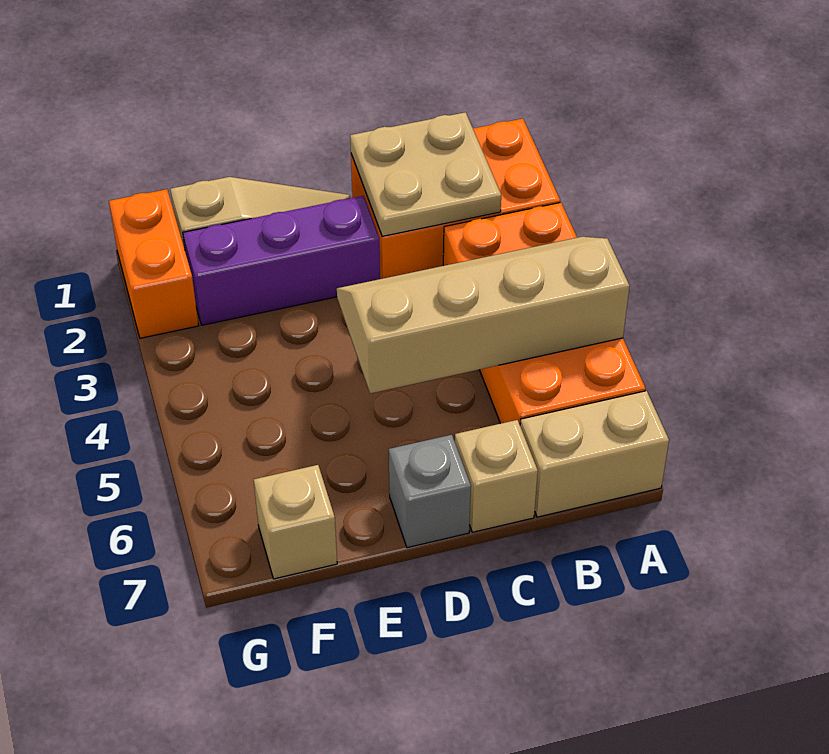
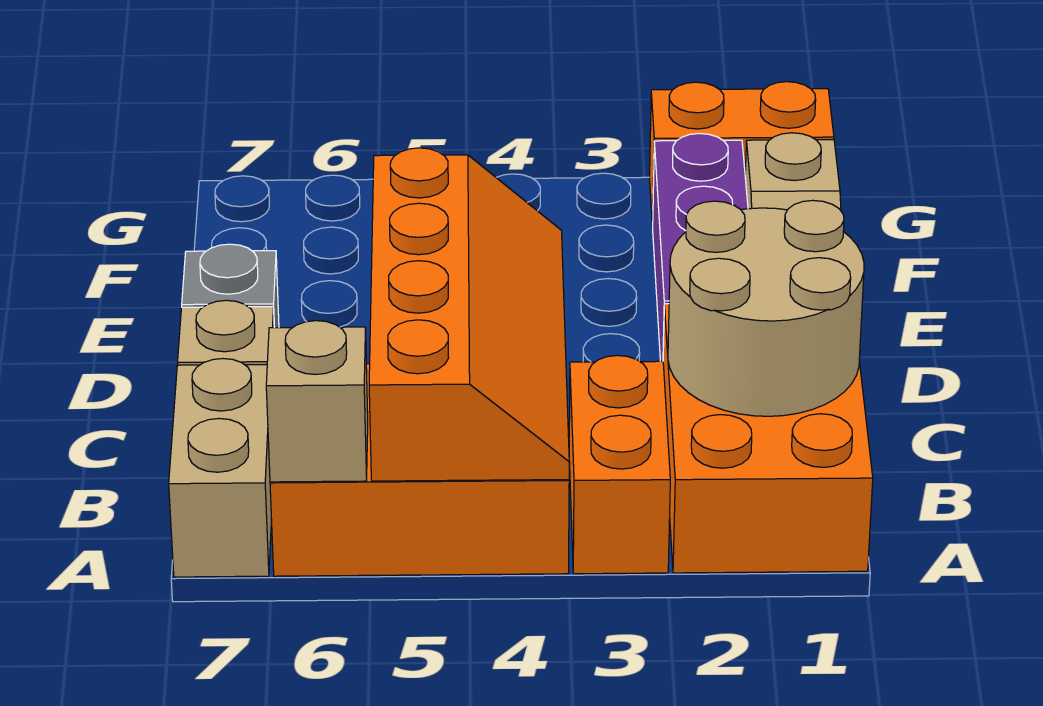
tan slope A4:D5 level 2 top 5 -> orange slope A4:D5 level 2 top 5
tan plate B1:C2 level 2 -> tan round brick B1:C2 level 2
tan brick F7 level 1 -> tan brick A6 level 2

